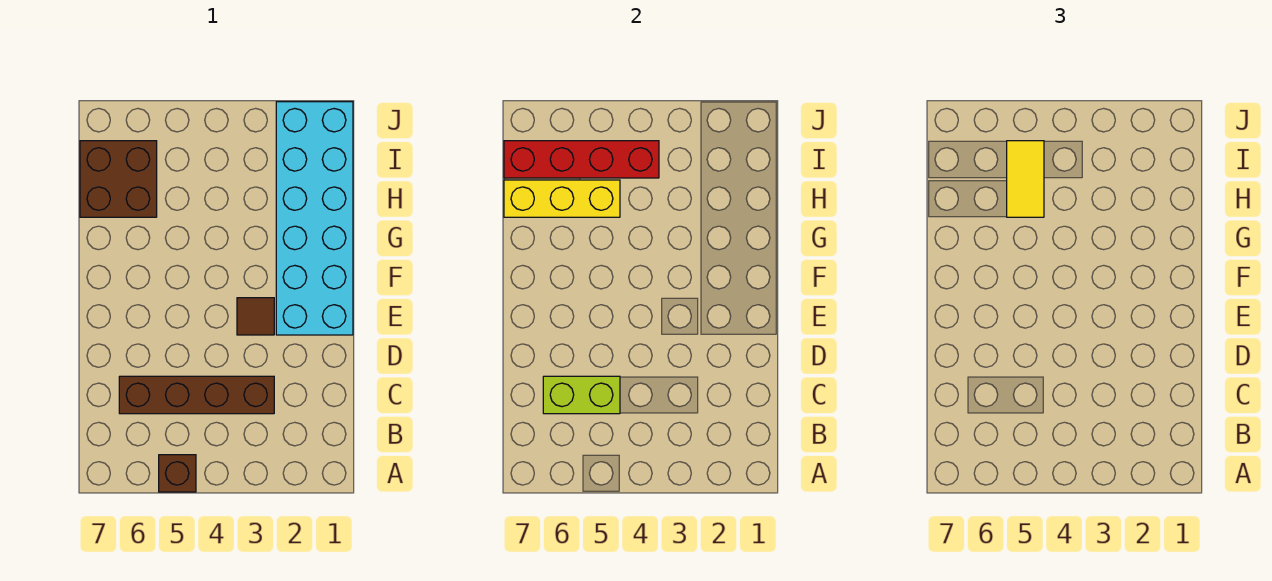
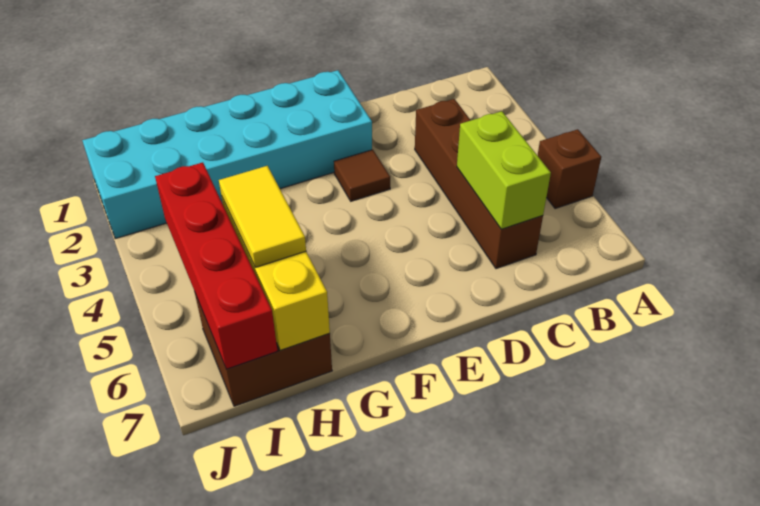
yellow tile H5:I5 level 3 -> yellow tile H5:H6 level 3

